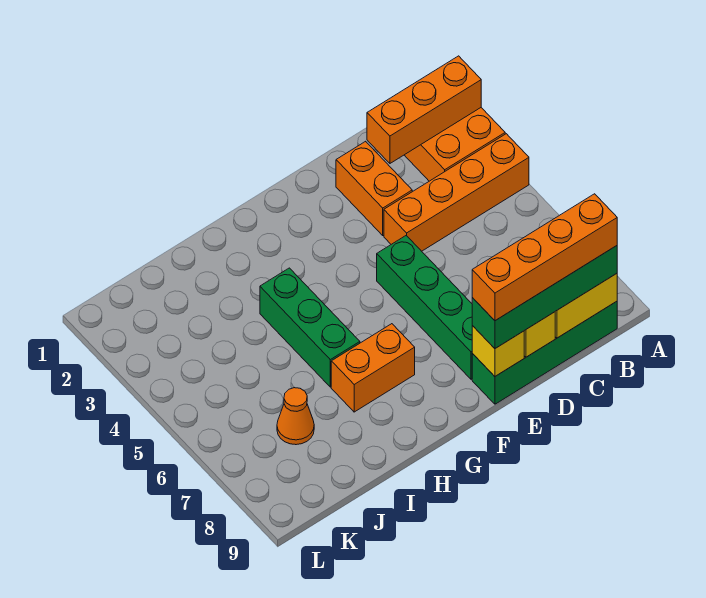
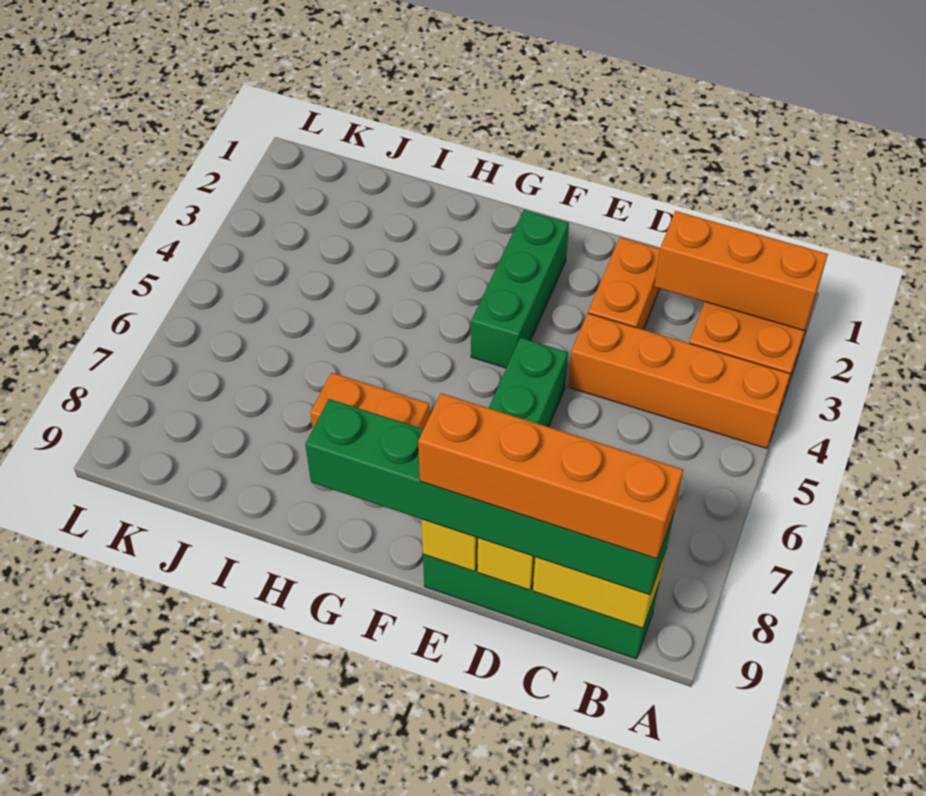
green brick B9:E9 level 3 -> green brick B9:G9 level 3
green brick H4:H6 level 1 -> green brick F2:F4 level 1
orange cone J7 level 1 -> none

